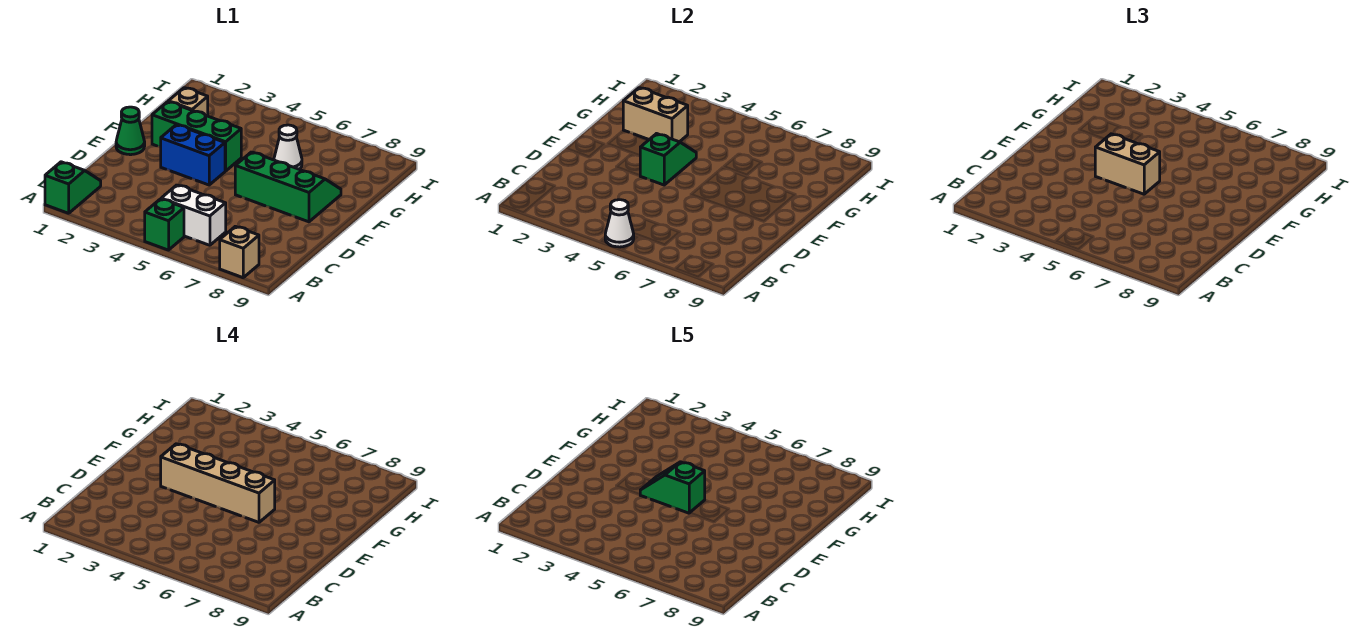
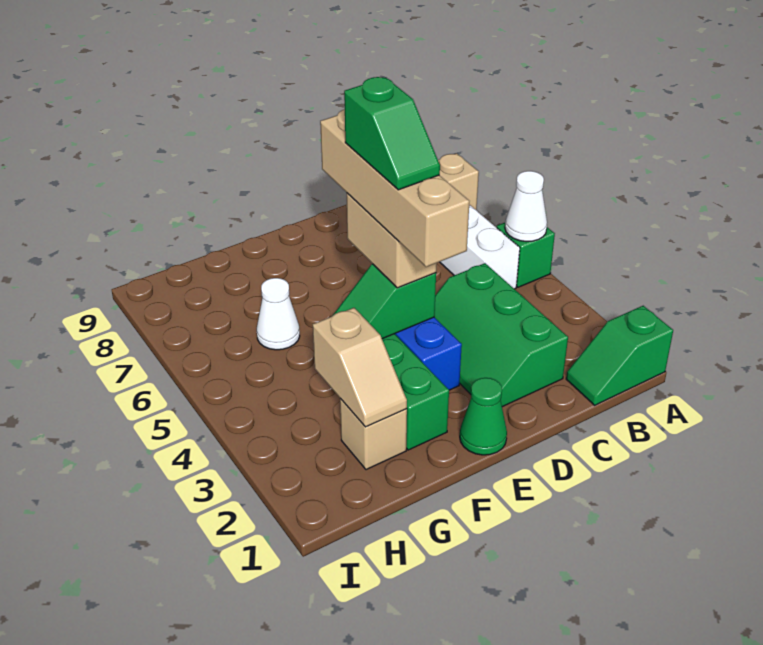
green slope E6:F8 level 1 top E -> green slope C2:D4 level 1 top C
tan brick G2:G3 level 2 -> tan slope G2:G3 level 2 top 3

